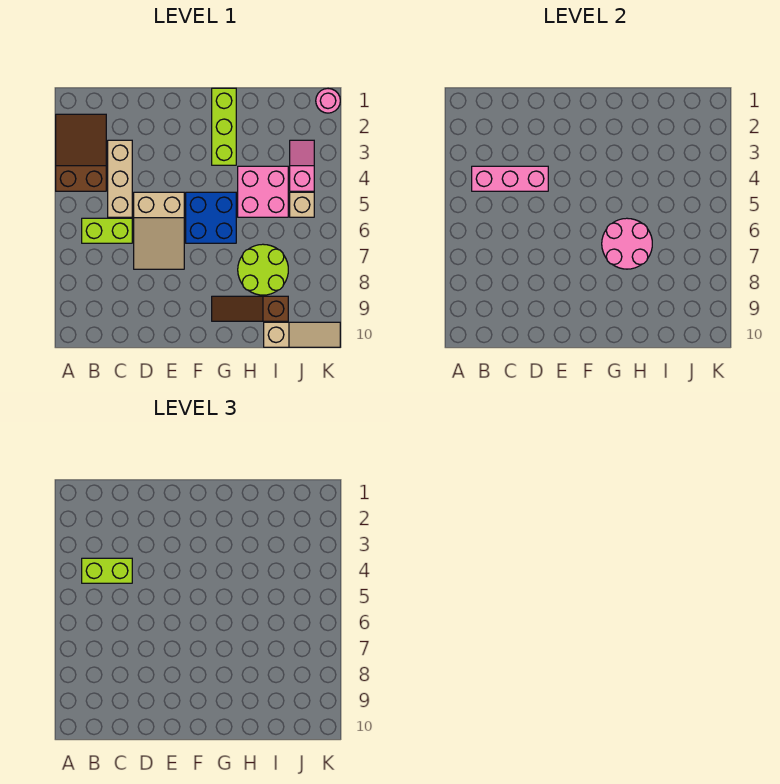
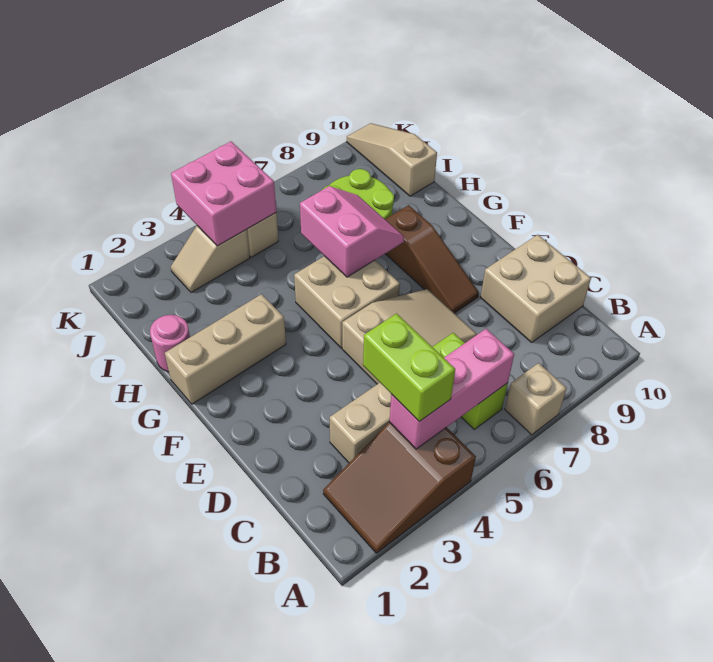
none -> tan brick A7 level 1
pink brick B4:D4 level 2 -> pink brick B4:B6 level 2
none -> tan brick C9:D10 level 1
blue brick F5:G6 level 1 -> tan brick F5:G6 level 1
lime brick G1:G3 level 1 -> tan brick G1:G3 level 1
pink round brick G6:H7 level 2 -> pink slope G6:H7 level 2 top 6
brown slope G9:I9 level 1 top I -> brown slope E8:G8 level 1 top G
pink brick H4:I5 level 1 -> pink brick J4:K5 level 2
pink slope J3:J4 level 1 top 4 -> tan slope J3:J4 level 1 top 4
pink round brick K1 level 1 -> pink round brick H1 level 1

